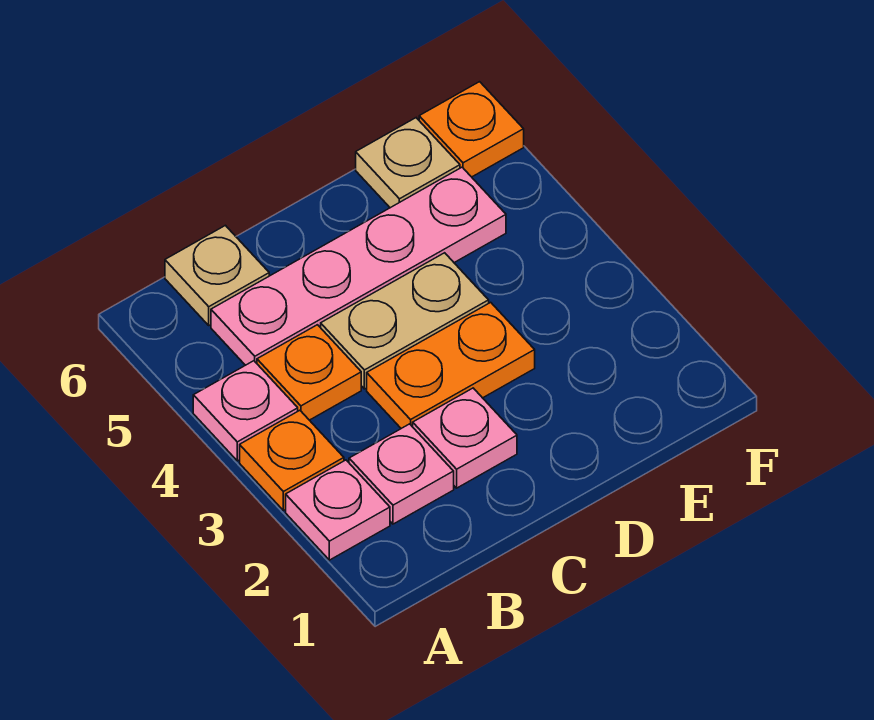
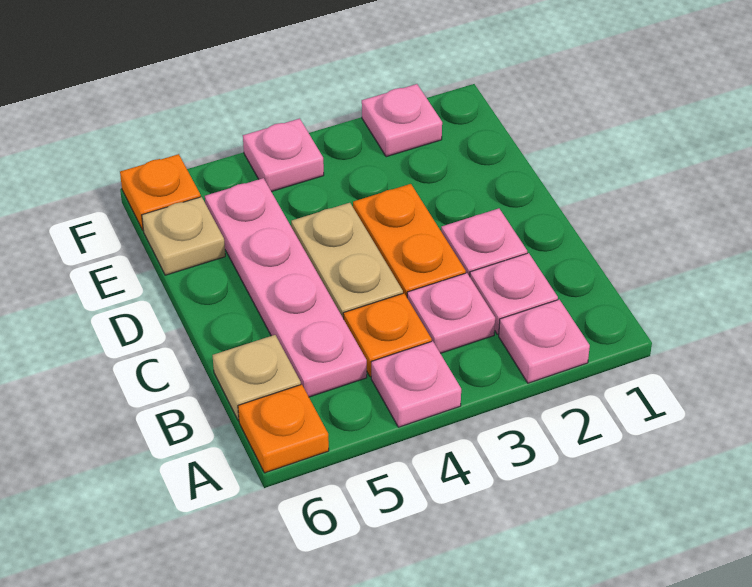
orange plate A3 level 1 -> orange plate A6 level 1
none -> pink plate B3 level 1
none -> pink plate F2 level 1
none -> pink plate F4 level 1

